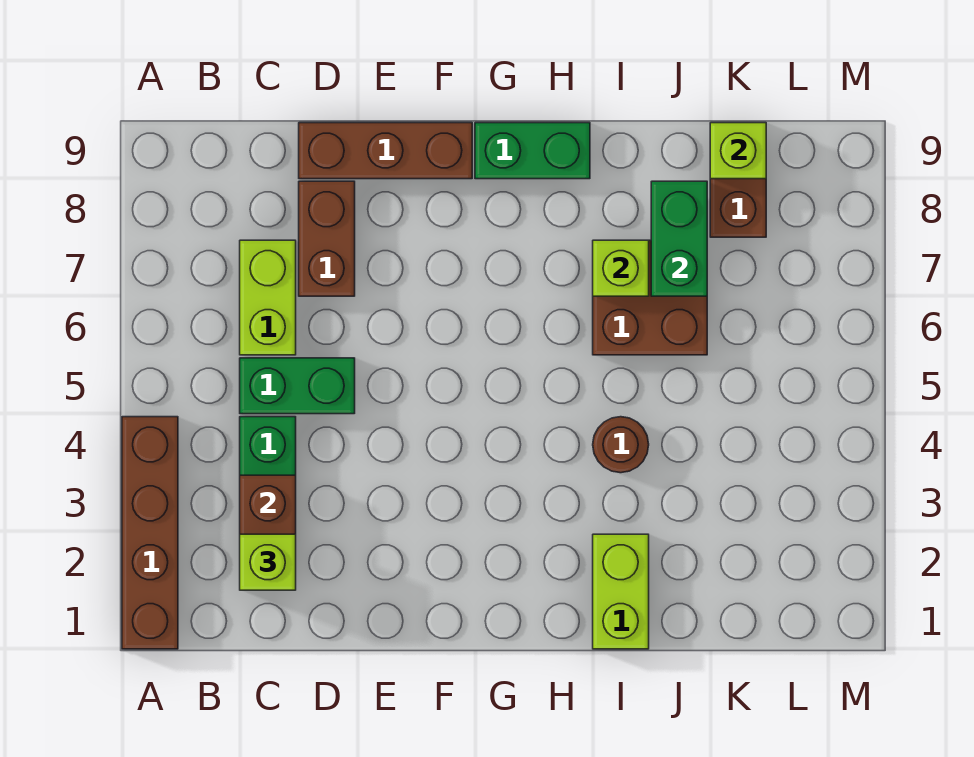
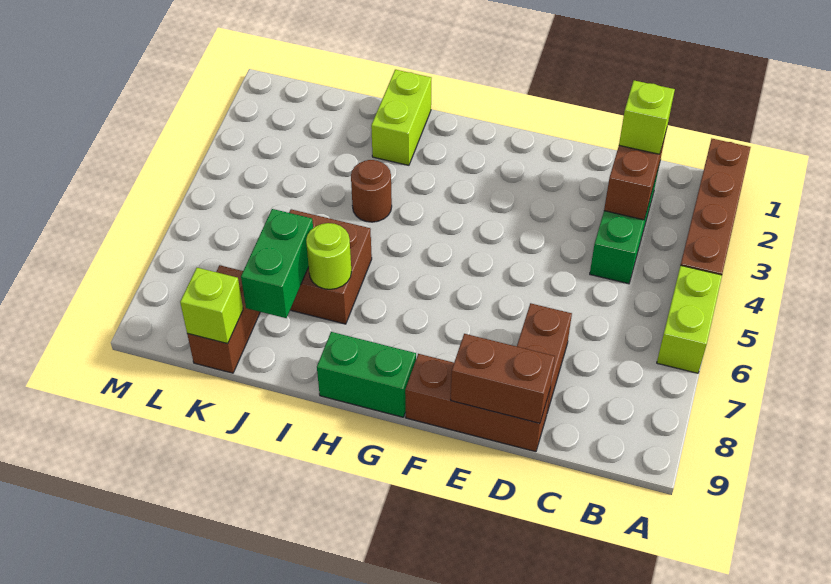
green brick C5:D5 level 1 -> none
lime brick C6:C7 level 1 -> lime brick A5:A6 level 1
none -> brown brick D9:E9 level 2
lime brick I7 level 2 -> lime round brick I7 level 2

